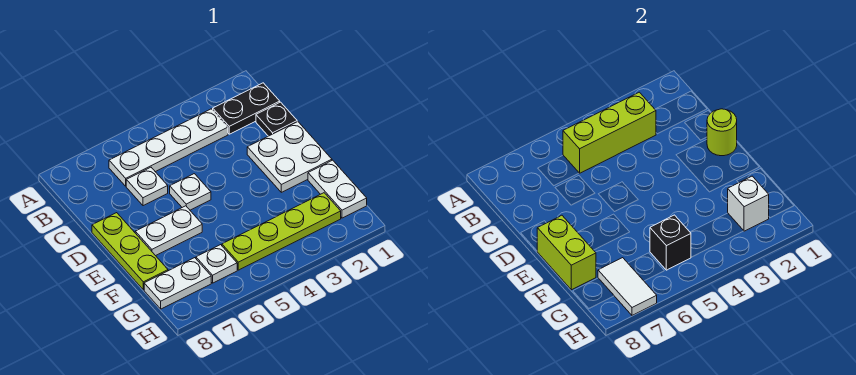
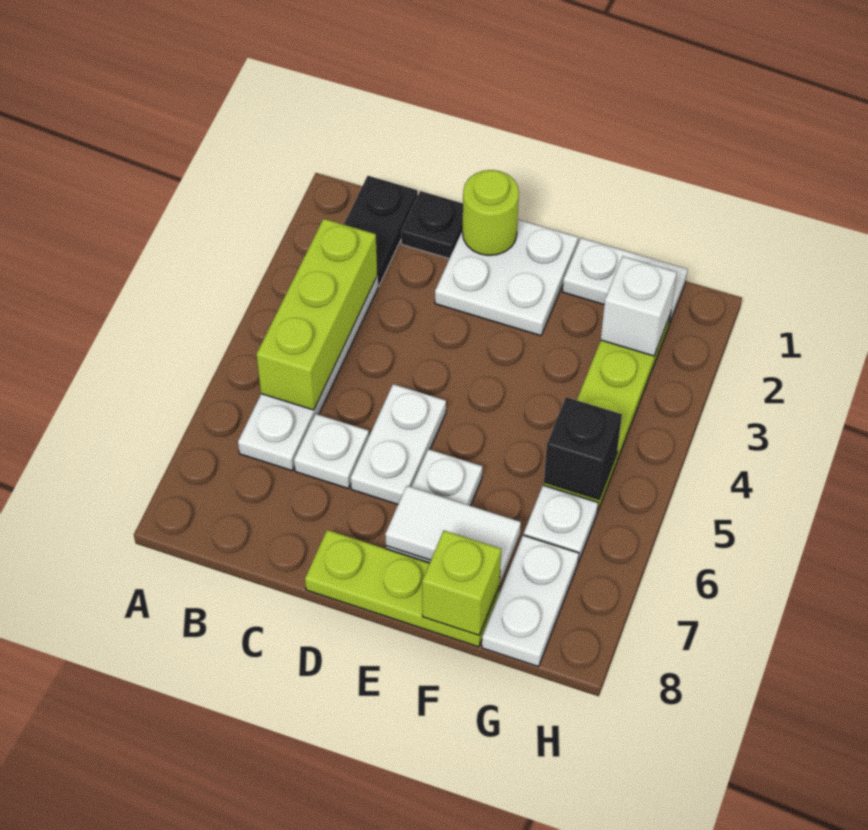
white plate D5 level 1 -> white plate D5:D6 level 1
lime brick E8:F8 level 2 -> lime brick F8 level 2
white tile G7:H7 level 2 -> white tile E7:F7 level 2

